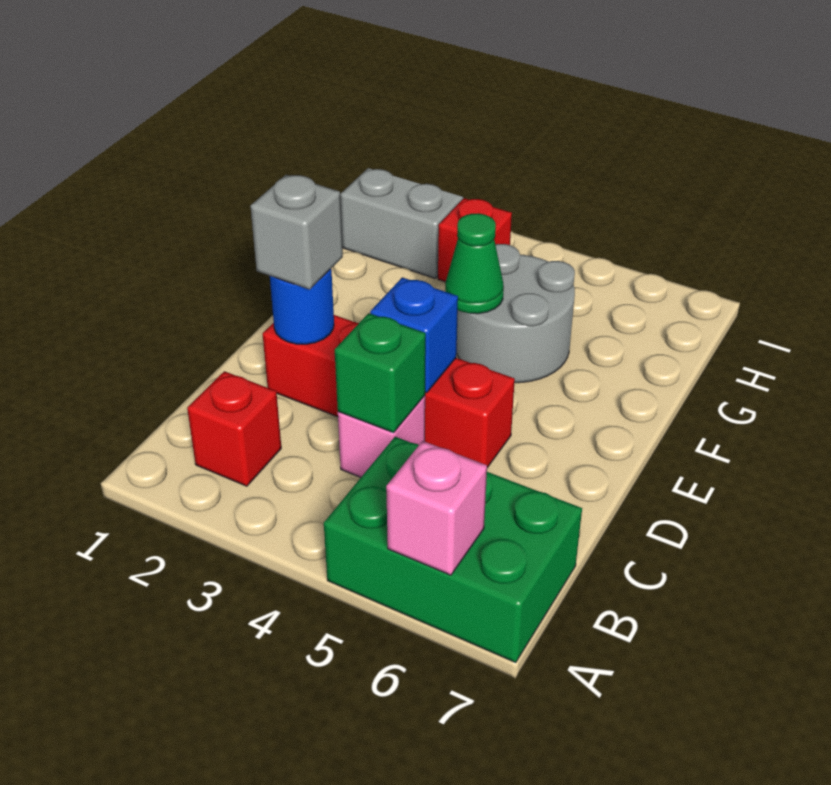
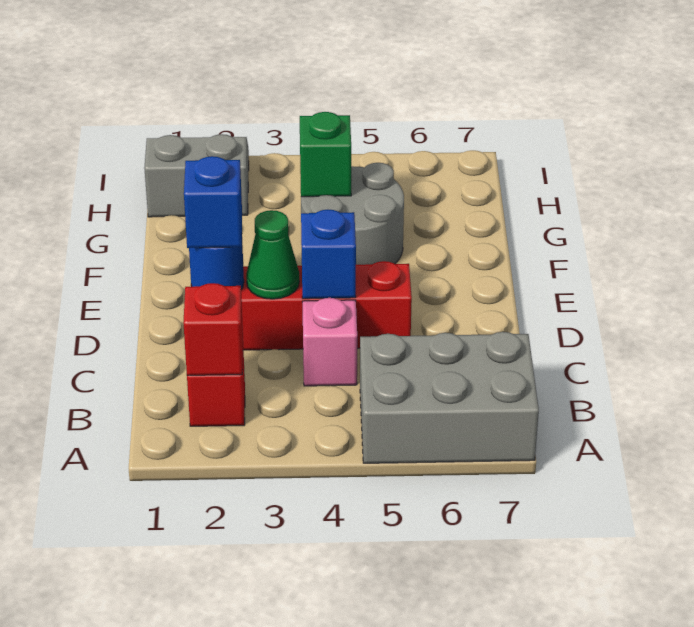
green brick A5:B7 level 1 -> grey brick A5:B7 level 1
pink brick A6 level 2 -> none
green brick C4 level 2 -> green brick G4 level 2
grey brick D2 level 3 -> blue brick D2 level 3
green cone F4 level 2 -> green cone D3 level 2
red brick H3 level 1 -> red brick B2 level 2

